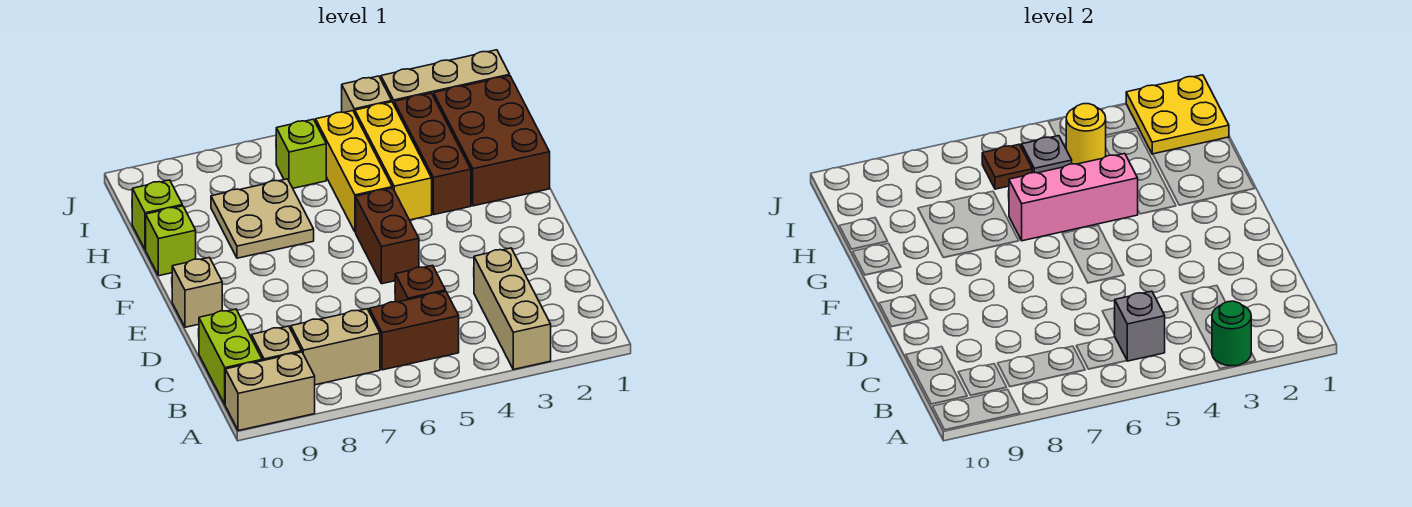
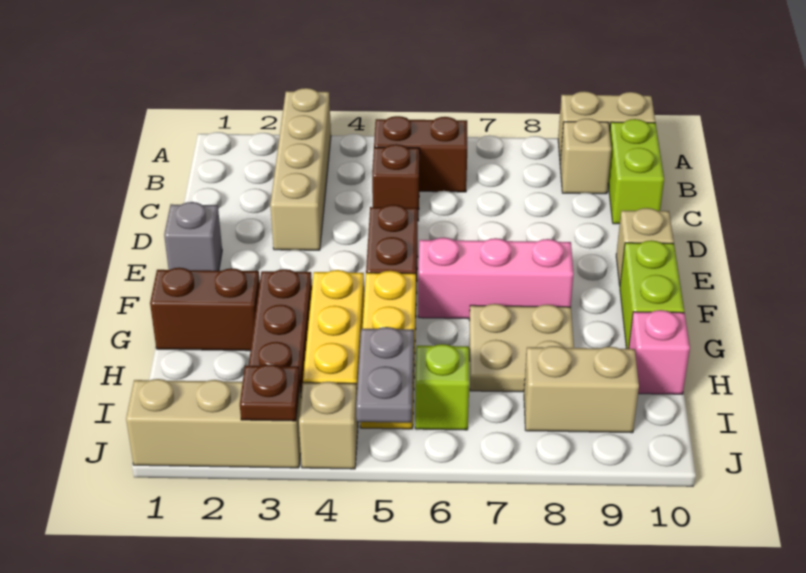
tan brick A3:C3 level 1 -> tan brick A3:D3 level 1
green round brick A3 level 2 -> none
grey brick B5 level 2 -> grey brick E1 level 1
tan brick B7:B8 level 1 -> tan brick I8:I9 level 1
brown brick G1:I2 level 1 -> brown brick G1:G2 level 1
pink brick G4:G6 level 2 -> pink brick F6:F8 level 1
lime brick G10 level 1 -> lime brick F10:G10 level 1
lime brick H10 level 1 -> pink brick H10 level 1
yellow plate I1:J2 level 2 -> none
yellow round brick I4 level 2 -> none
grey plate I5 level 2 -> grey plate I5:J5 level 2
brown plate I6 level 2 -> brown plate J3 level 2

